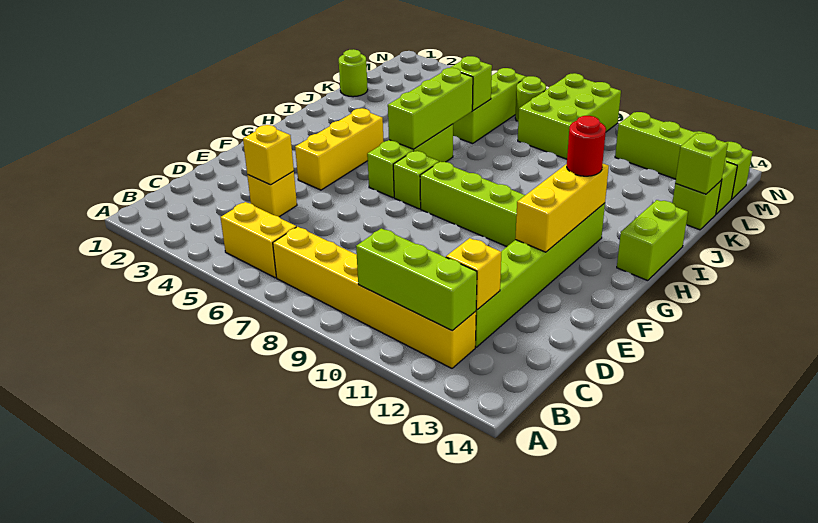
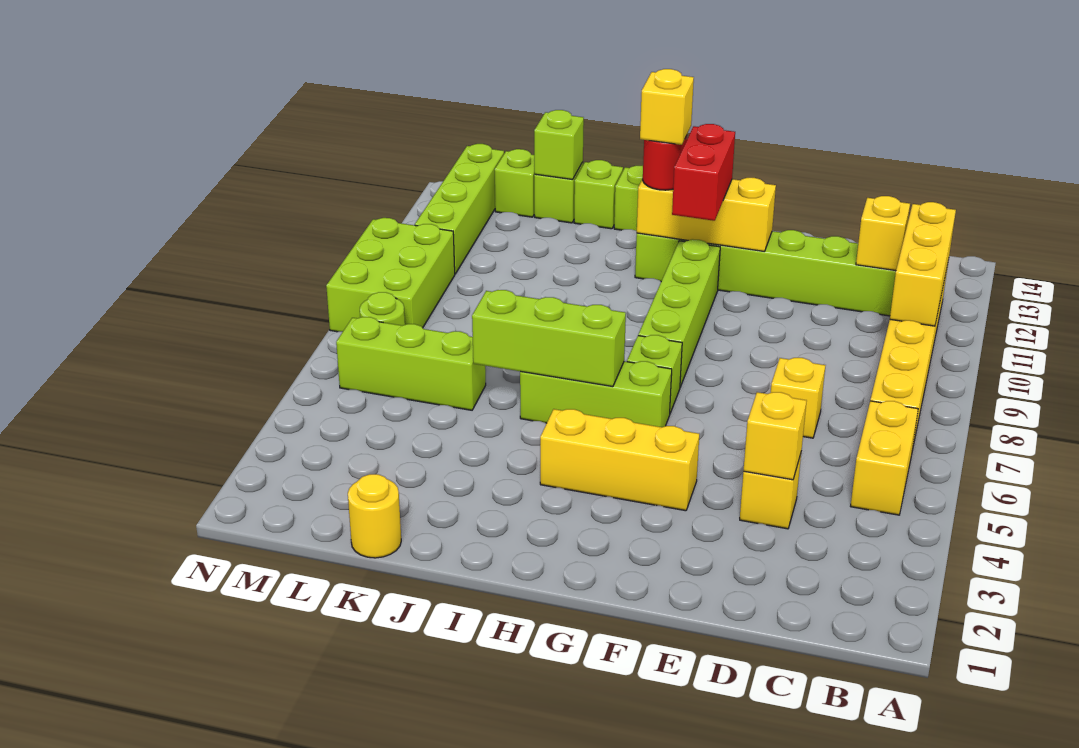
lime brick B10:B12 level 2 -> yellow brick B10:B12 level 2
none -> yellow brick D7 level 1
none -> red brick G11:G12 level 3
none -> yellow brick H12 level 4
lime round brick K1 level 1 -> yellow round brick K1 level 1
lime brick K6 level 2 -> lime brick J14 level 1
lime brick L8:N9 level 1 -> lime brick M8:N10 level 1

